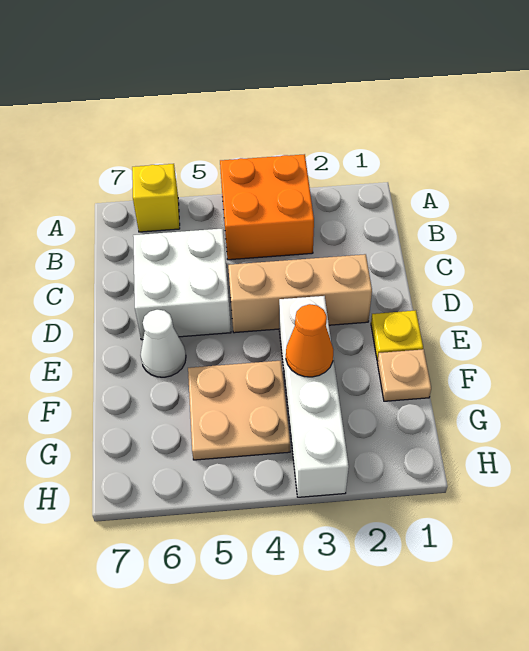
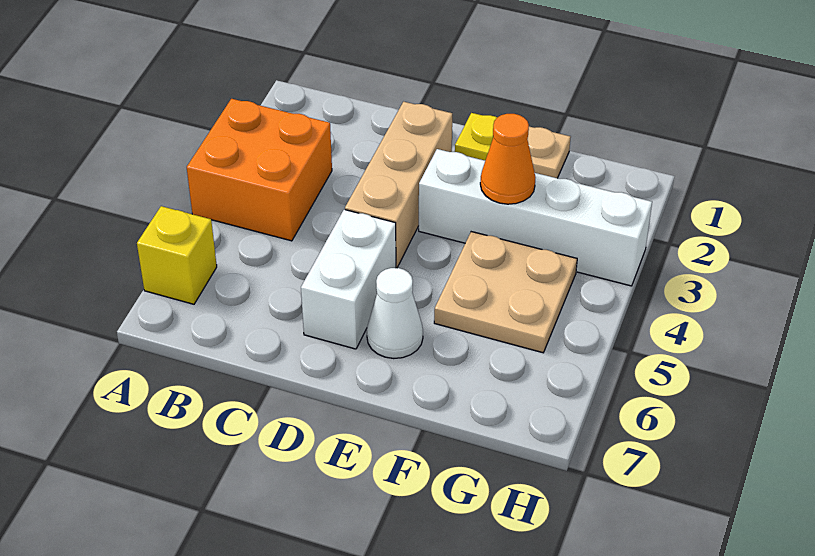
white brick C5:D6 level 1 -> white brick D5:D6 level 1

